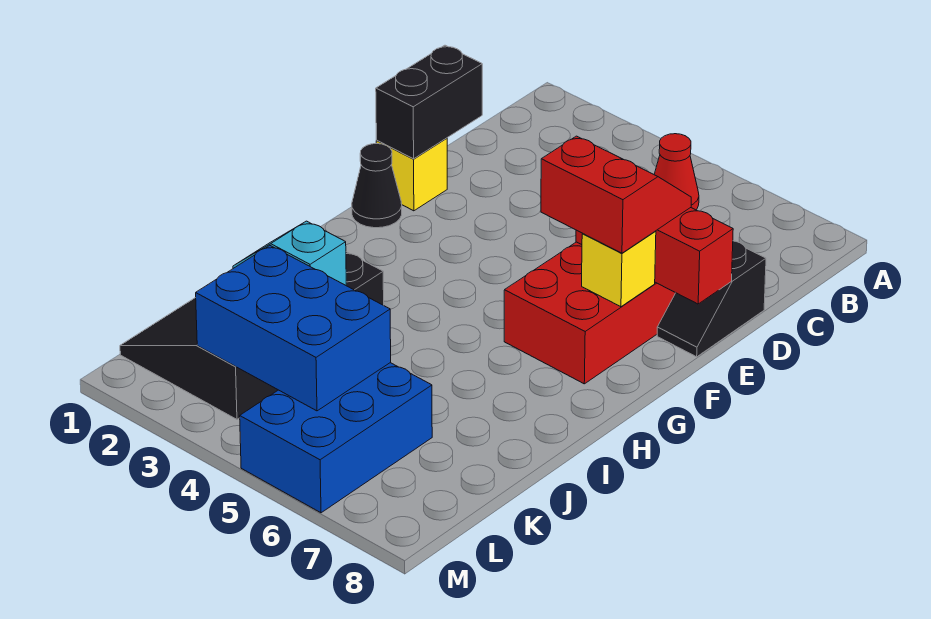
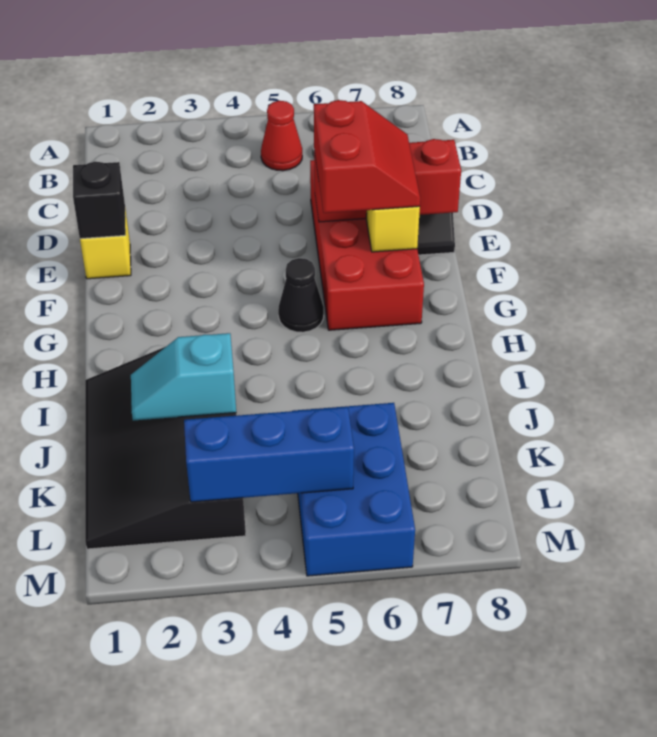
black brick D1:E1 level 2 -> black brick E1 level 2
red slope E6:F7 level 3 top F -> red slope E6:F7 level 3 top 6
black cone F1 level 1 -> black cone G5 level 1
blue brick K3:L5 level 2 -> blue brick L3:L5 level 2

